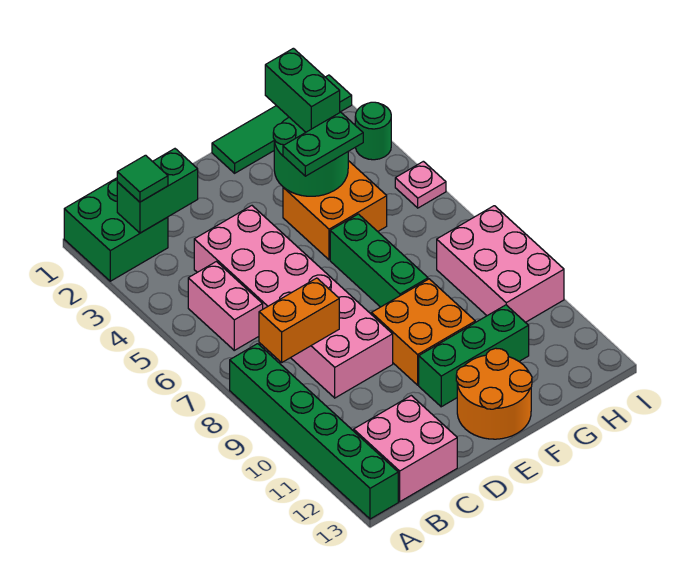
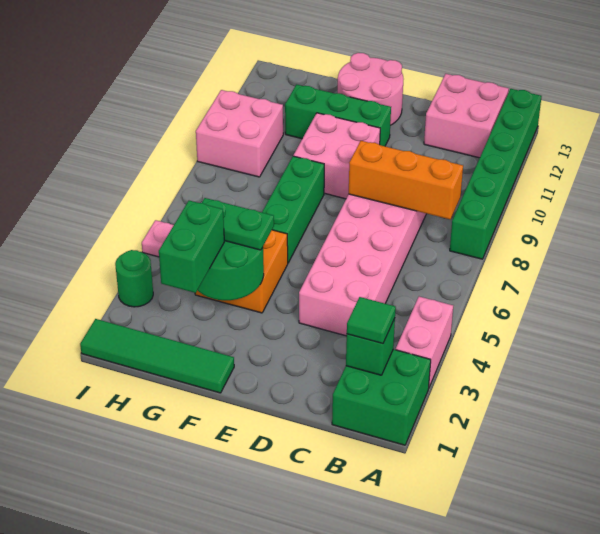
green brick B2:C2 level 2 -> green brick B2 level 2
pink brick B5:B6 level 1 -> pink brick A3:A4 level 1
orange brick B8:C8 level 2 -> orange brick B8:D8 level 2
orange brick E9:F10 level 1 -> pink brick E9:F10 level 1
orange round brick E12:F13 level 1 -> pink round brick E12:F13 level 1
pink brick H8:I10 level 1 -> pink brick H9:I10 level 1

